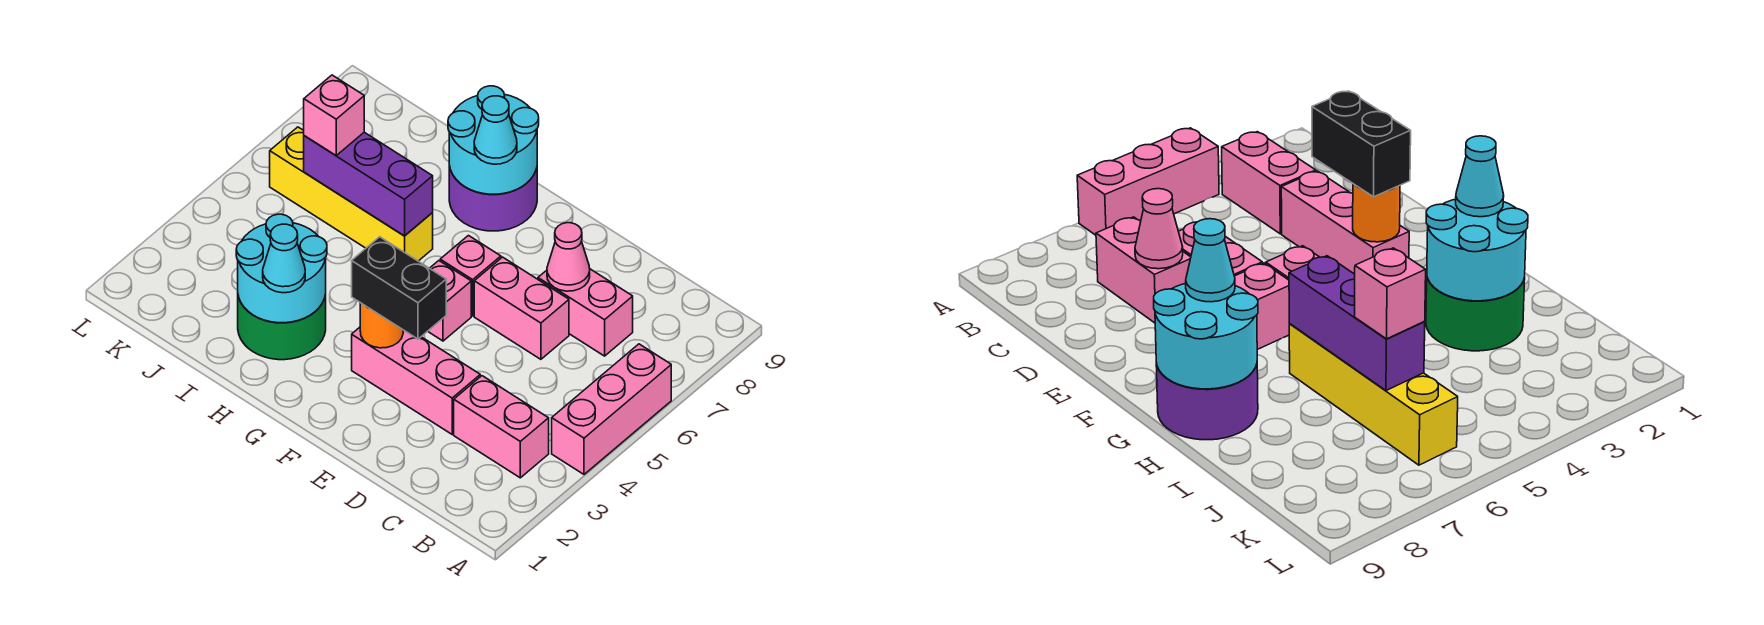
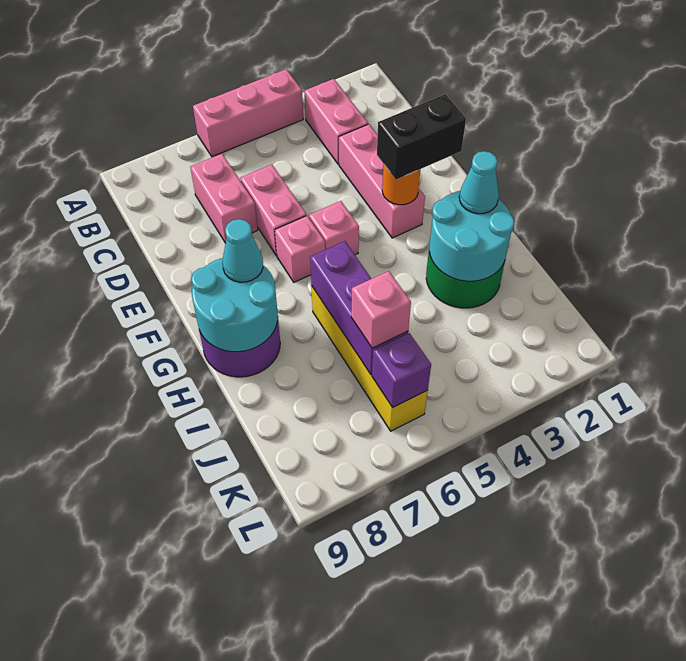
pink cone D7 level 2 -> none
black brick E3:F3 level 3 -> black brick F2:F3 level 3
none -> purple brick K6 level 2

